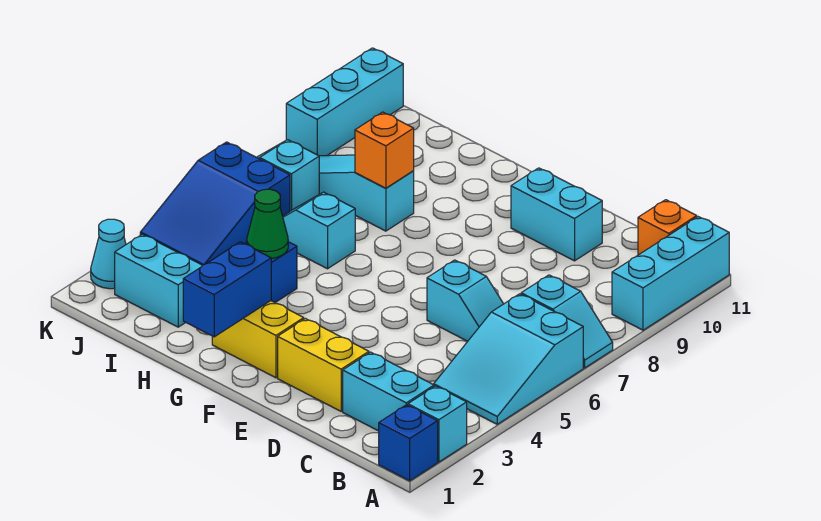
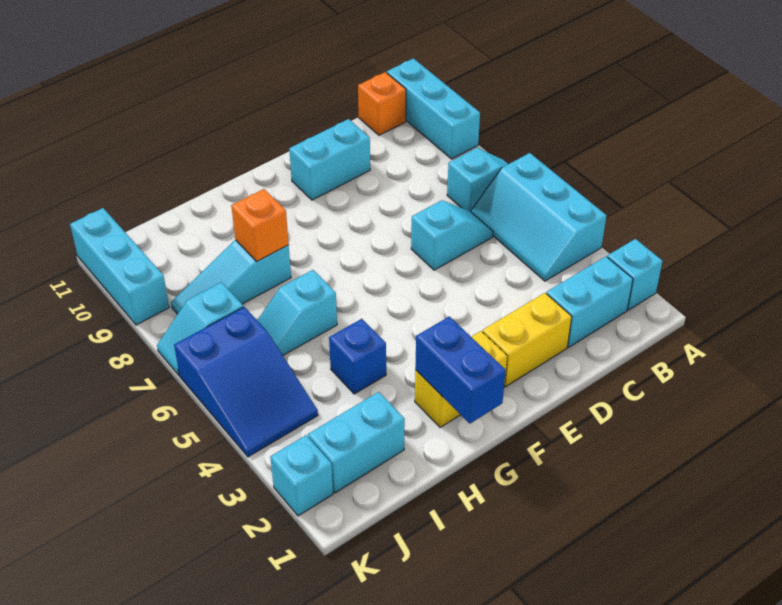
blue brick A1 level 1 -> none
cyan slope A4:B6 level 1 top 6 -> cyan slope A4:B6 level 1 top A
green cone H4 level 2 -> none
cyan cone K2 level 1 -> cyan brick K2 level 1

